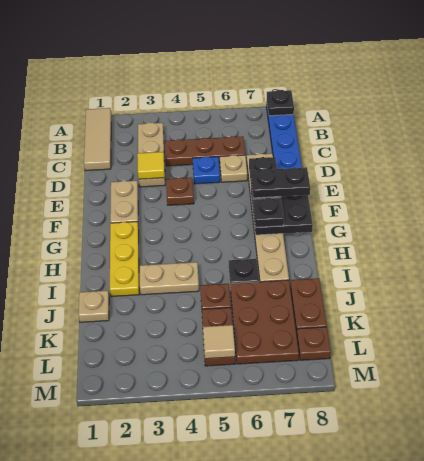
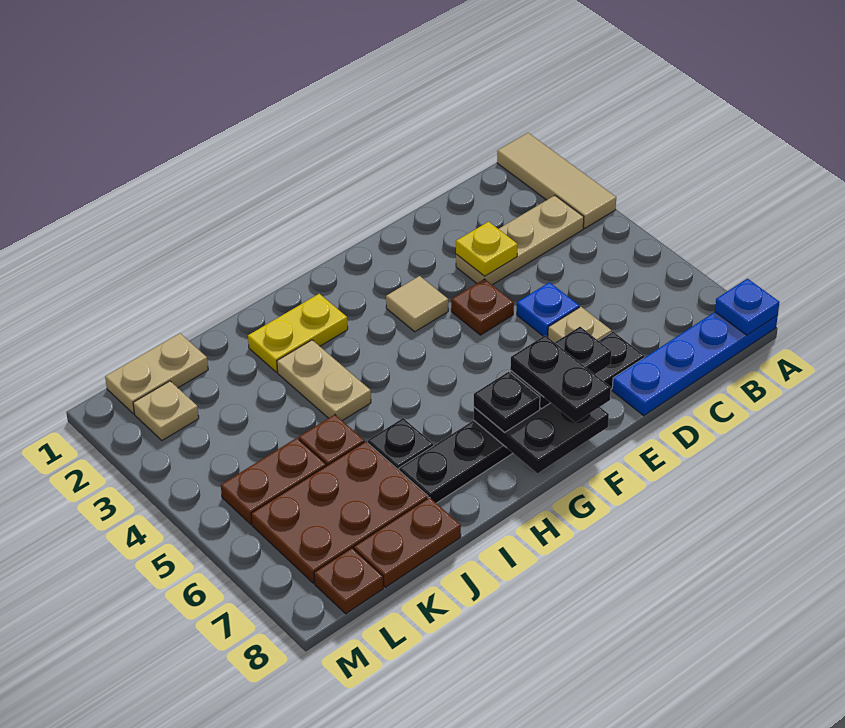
tan tile A1:C1 level 1 -> tan tile A1:A3 level 1
black plate A8 level 2 -> blue plate A8 level 2
brown plate C4:C6 level 1 -> none
yellow tile D3 level 2 -> yellow plate D3 level 2
tan plate D7:I7 level 1 -> black plate D7:I7 level 1
tan plate E2:F2 level 1 -> tan plate K1:L1 level 1
yellow plate G2:I2 level 1 -> yellow plate H2:I2 level 1
tan plate J1 level 1 -> tan plate L2 level 1
tan tile L5 level 2 -> tan tile F3 level 1

